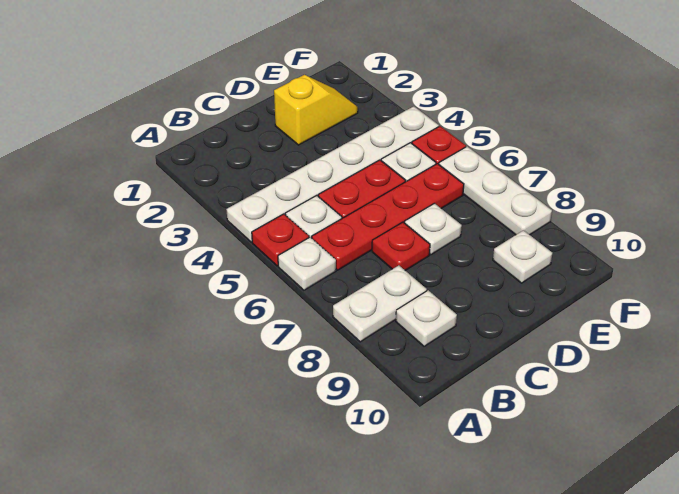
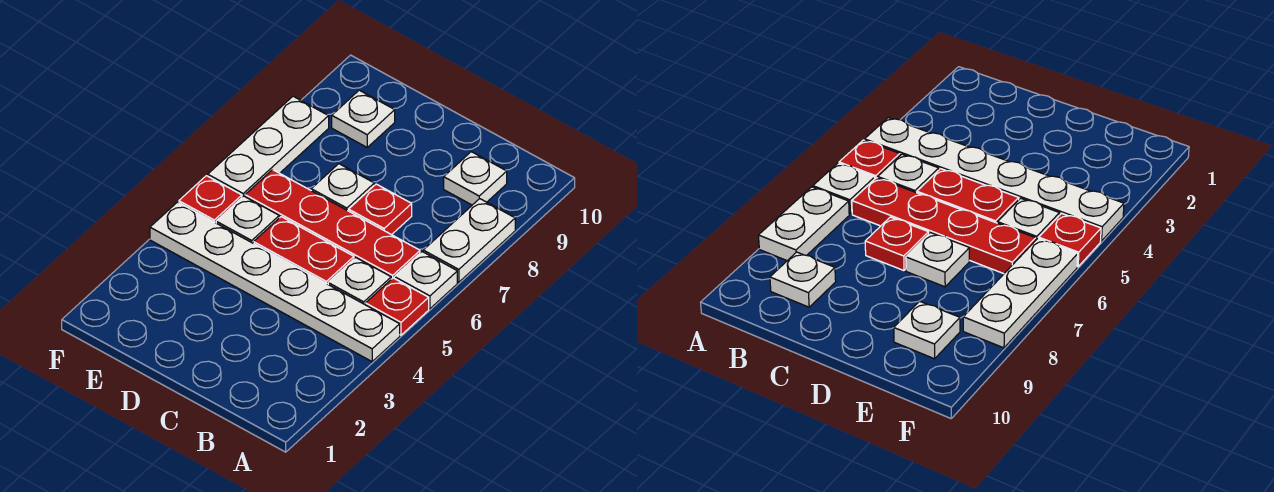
white plate A8:B8 level 1 -> white plate A7:A8 level 1
yellow slope D2:E2 level 1 top D -> none

